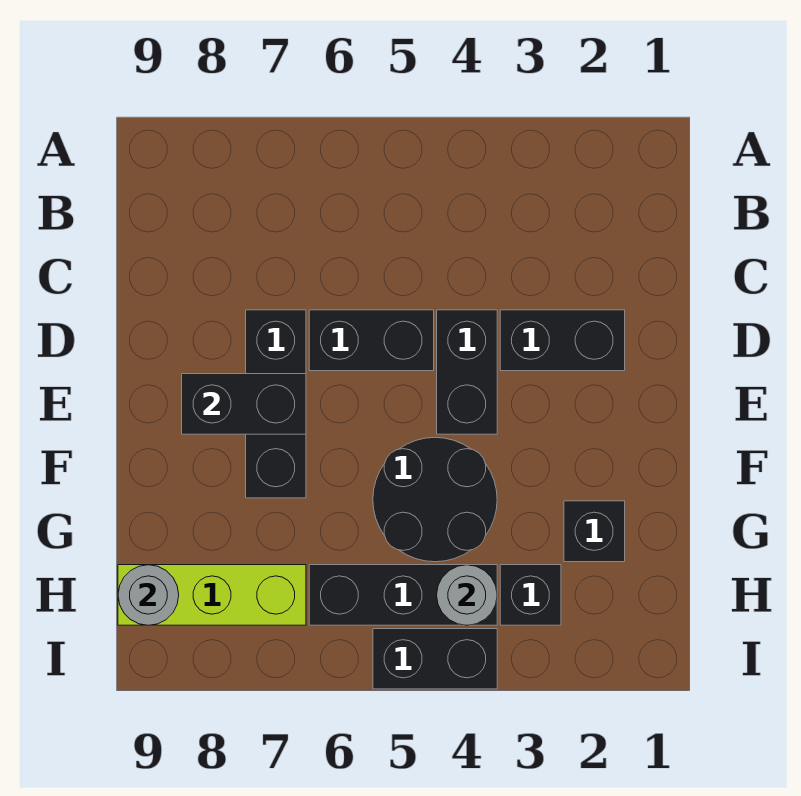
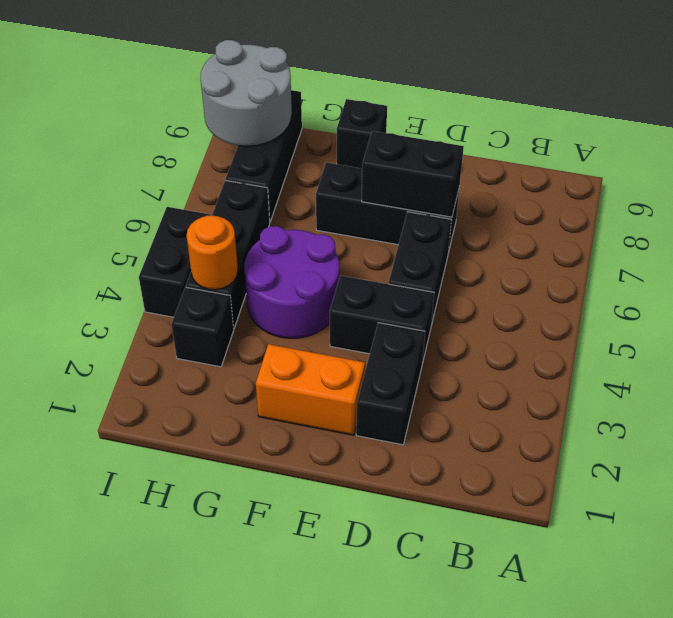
none -> orange brick E2:F2 level 1
black brick E7:E8 level 2 -> black brick D7:E7 level 2
black round brick F4:G5 level 1 -> purple round brick F4:G5 level 1
black brick G2 level 1 -> black brick F9 level 1
grey round brick H4 level 2 -> orange round brick H4 level 2
lime brick H7:H9 level 1 -> black brick H7:H9 level 1
grey round brick H9 level 2 -> grey round brick H8:I9 level 2

